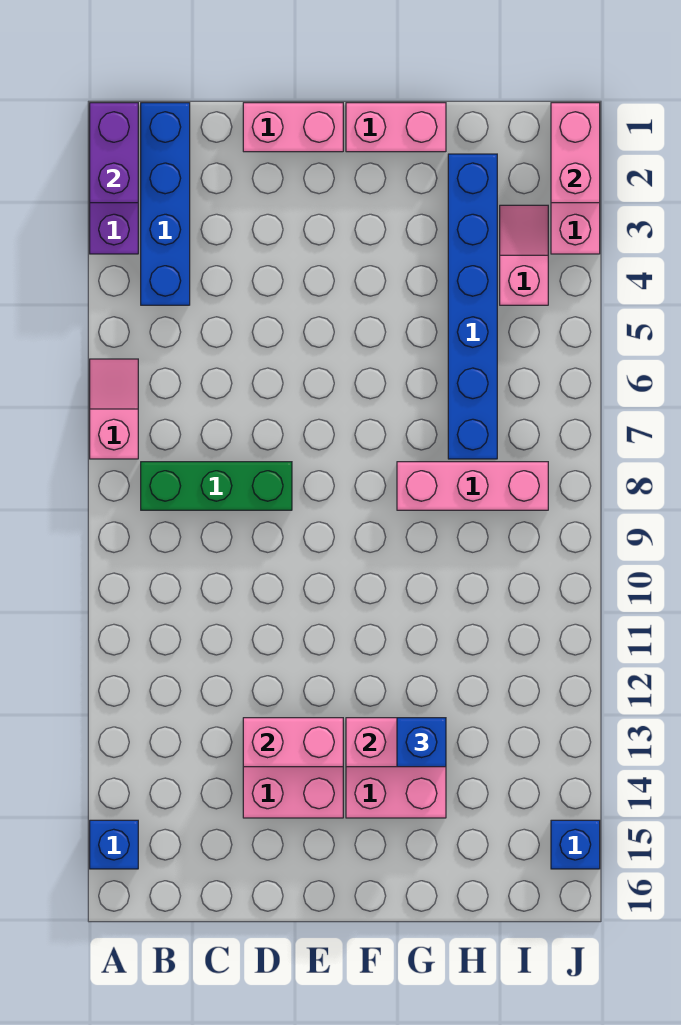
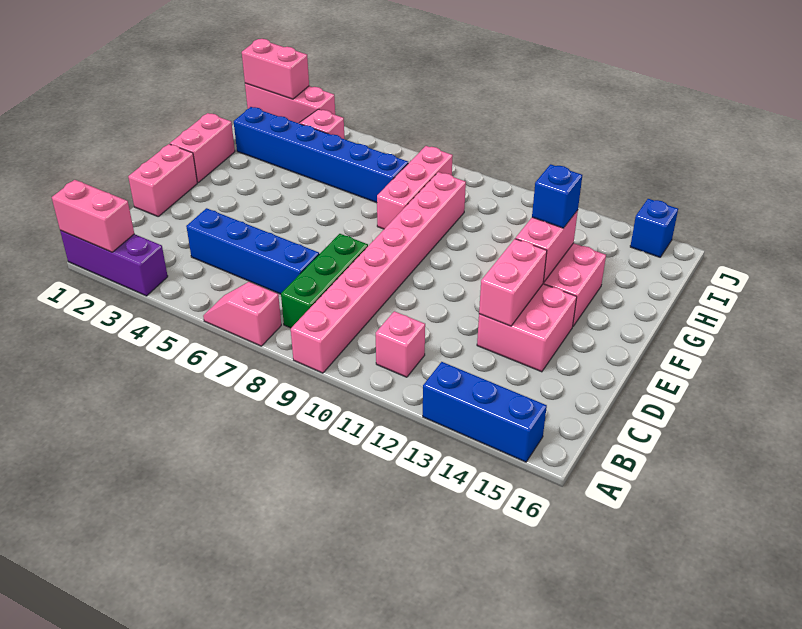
purple brick A1:A2 level 2 -> pink brick A1:A2 level 2
none -> pink brick A9:H9 level 1
blue brick A15 level 1 -> blue brick A13:A15 level 1
blue brick B1:B4 level 1 -> blue brick C4:C7 level 1
none -> pink brick B11 level 1

